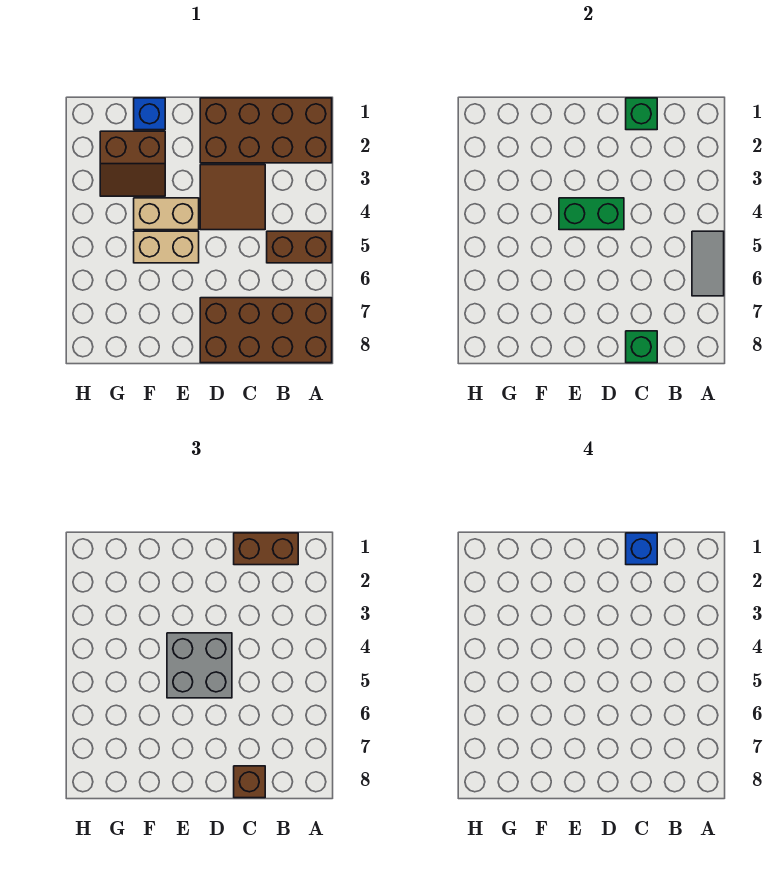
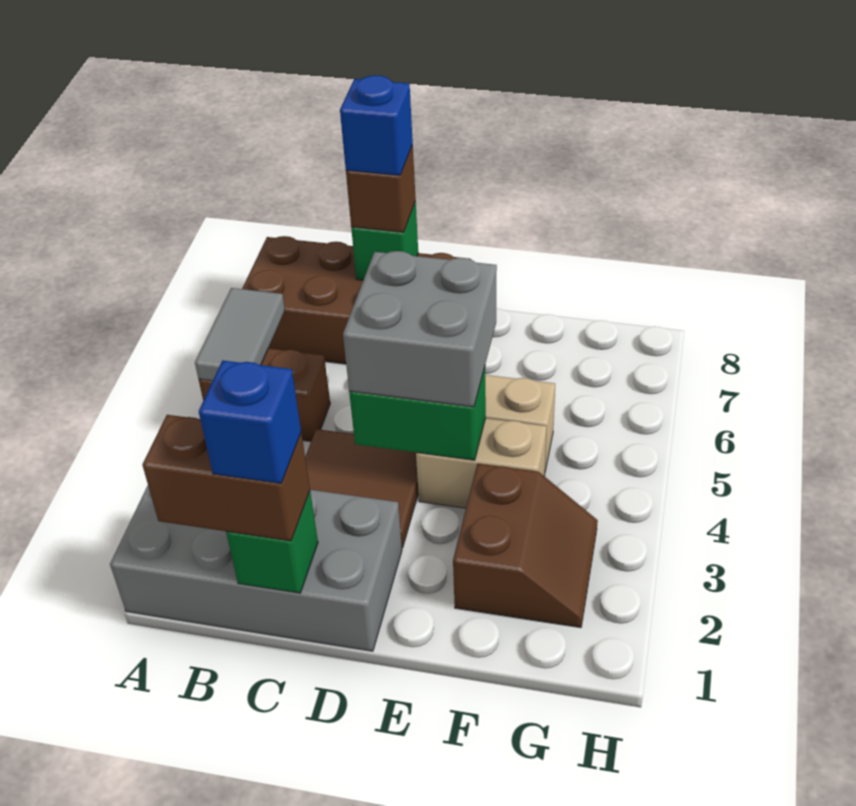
brown brick A1:D2 level 1 -> grey brick A1:D2 level 1
blue brick F1 level 1 -> blue brick C8 level 4
brown slope F2:G3 level 1 top 2 -> brown slope F2:G3 level 1 top F

